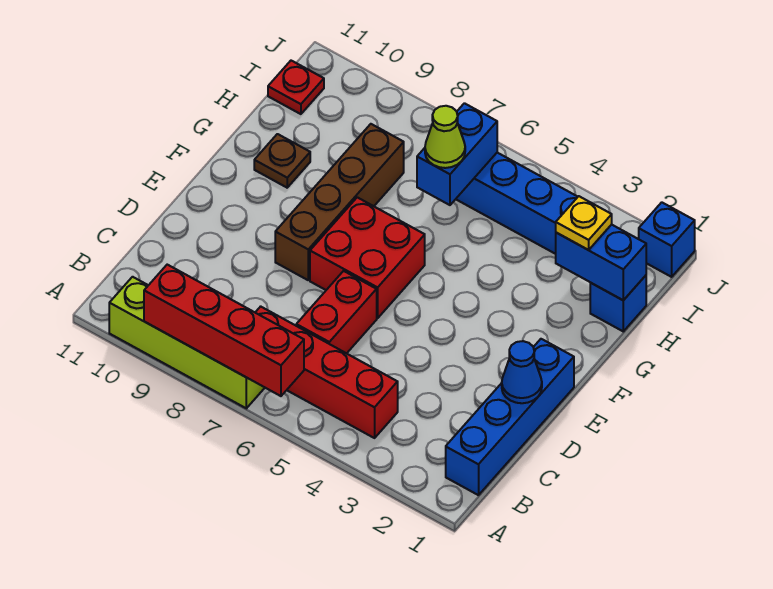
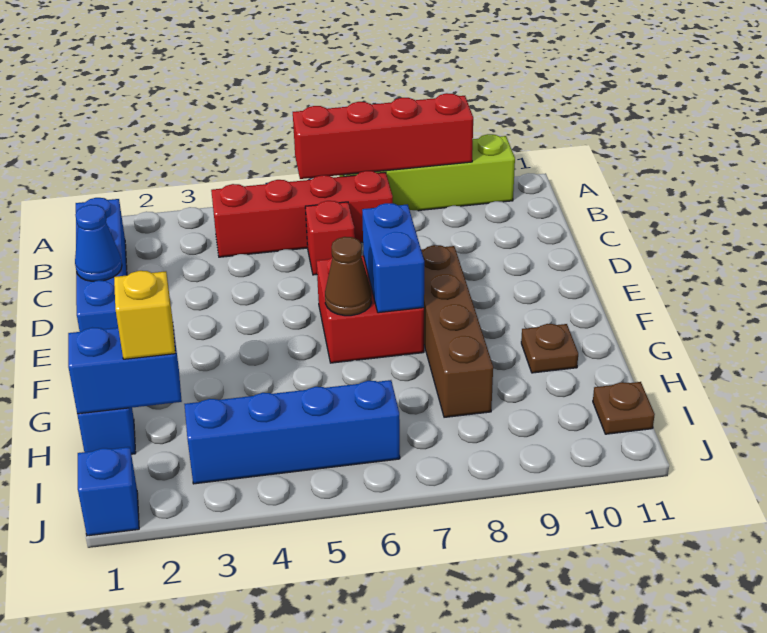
red brick C6:D6 level 1 -> red brick C6 level 1
none -> brown cone F6 level 2
yellow plate H2 level 3 -> yellow brick H2 level 3
blue brick H6:I6 level 2 -> blue brick E7:F7 level 2
lime cone H6 level 3 -> none
red plate I11 level 1 -> brown plate I11 level 1

